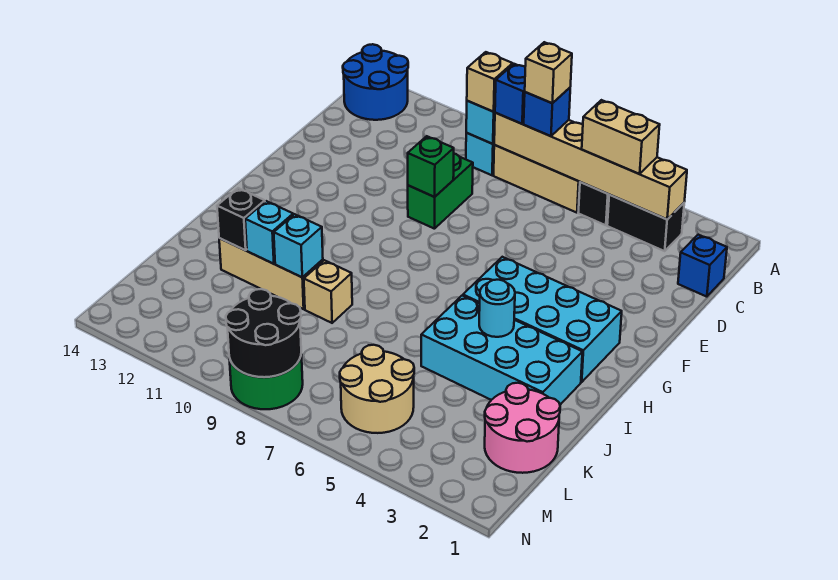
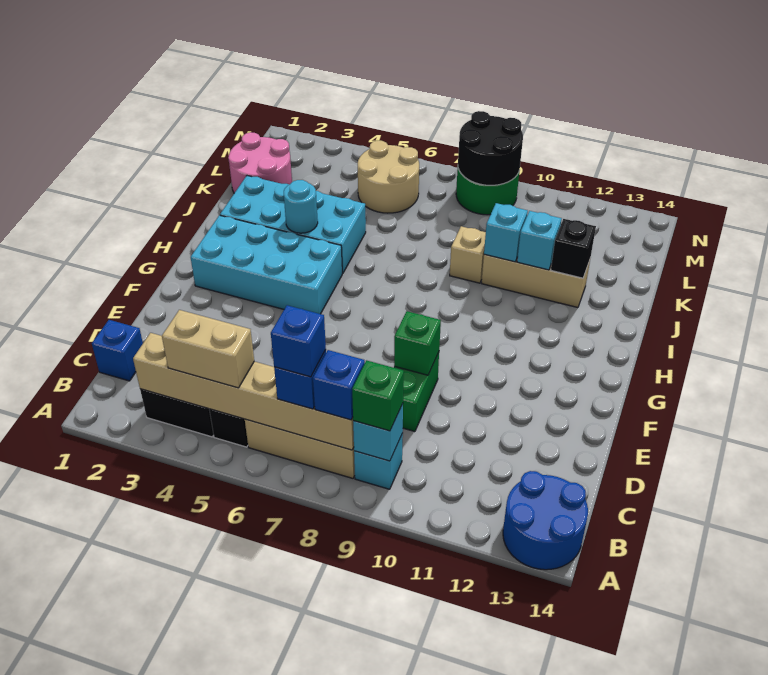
tan brick B7 level 4 -> blue brick B7 level 4
tan brick B9 level 3 -> green brick B9 level 3

